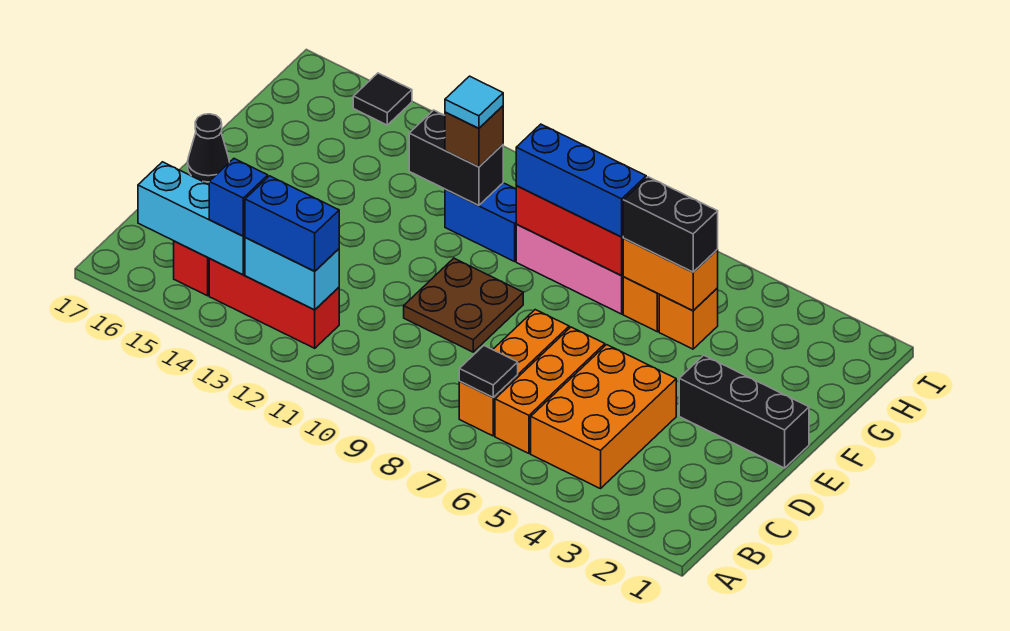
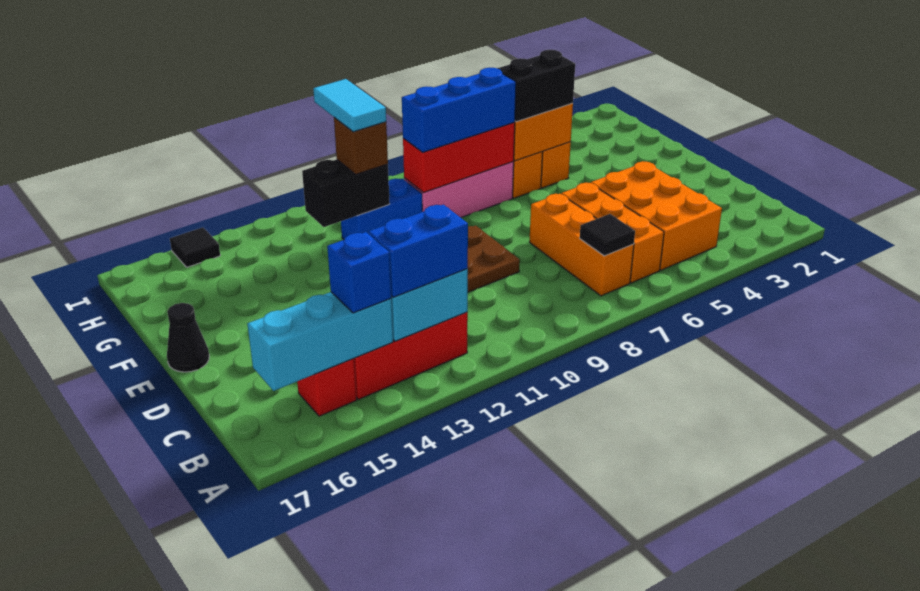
black brick E1:E3 level 1 -> none
cyan tile G11 level 4 -> cyan tile G11:H11 level 4

